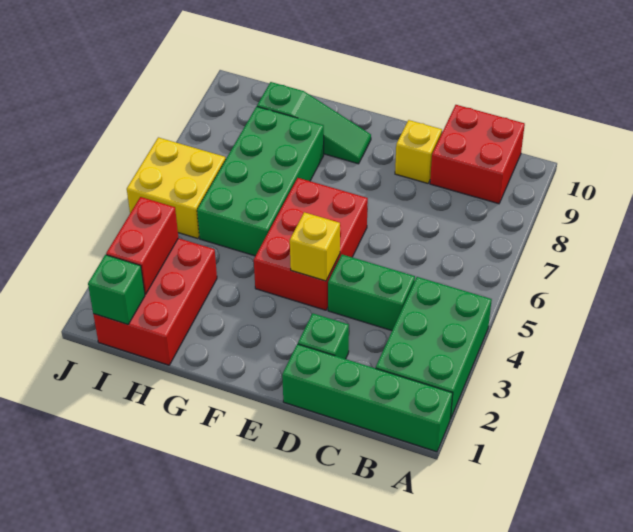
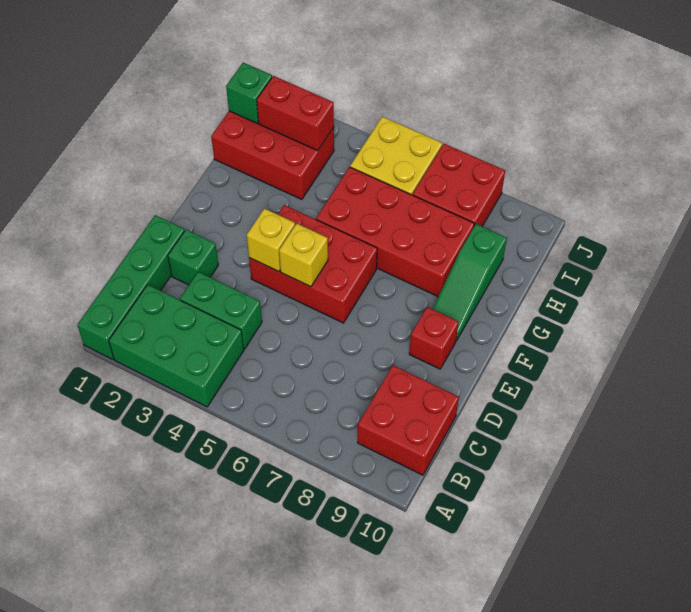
green brick C4:D4 level 1 -> green brick C3:C4 level 1
yellow brick D9 level 1 -> yellow brick E5 level 2
none -> red brick E9 level 1
green brick G5:H8 level 1 -> red brick G5:H8 level 1
none -> red brick I7:J8 level 1

